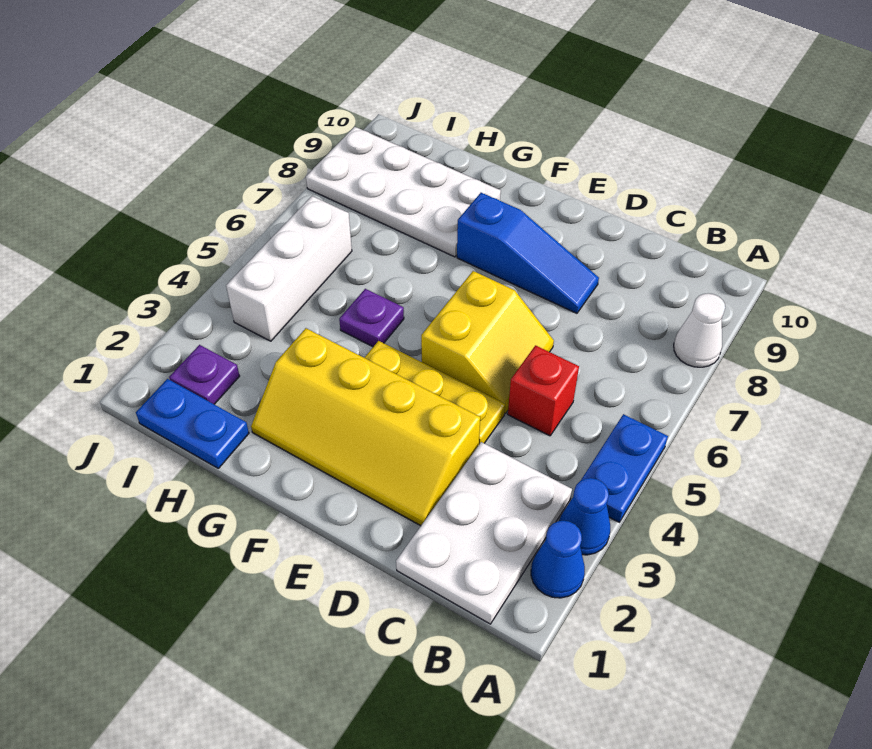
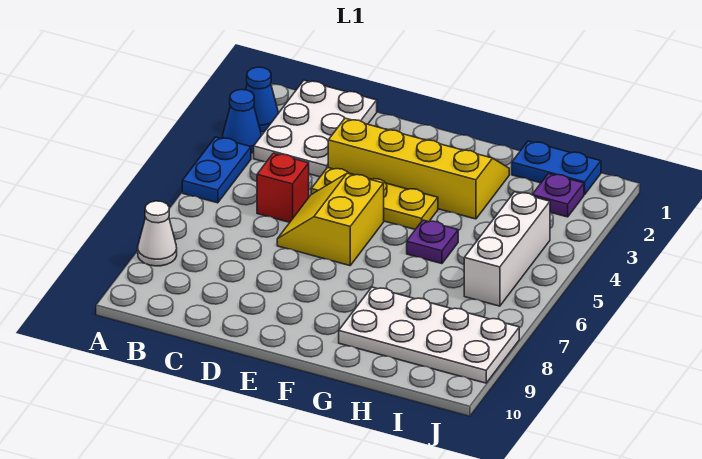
blue slope D8:F8 level 1 top F -> none

